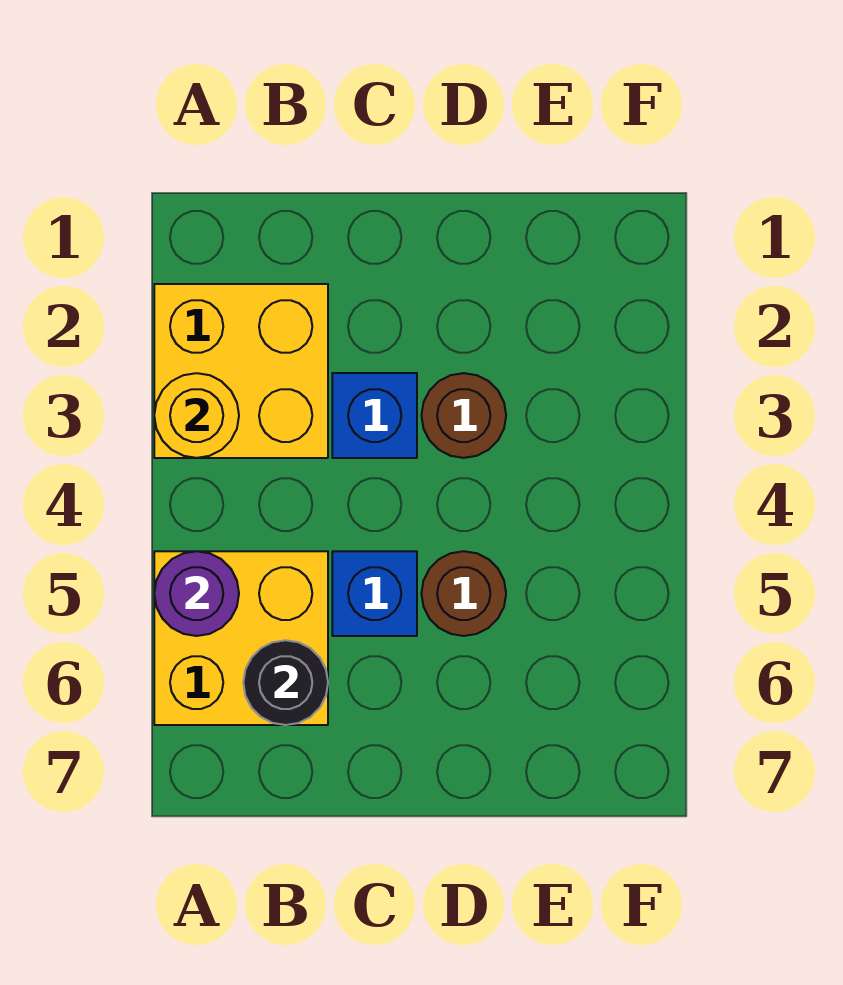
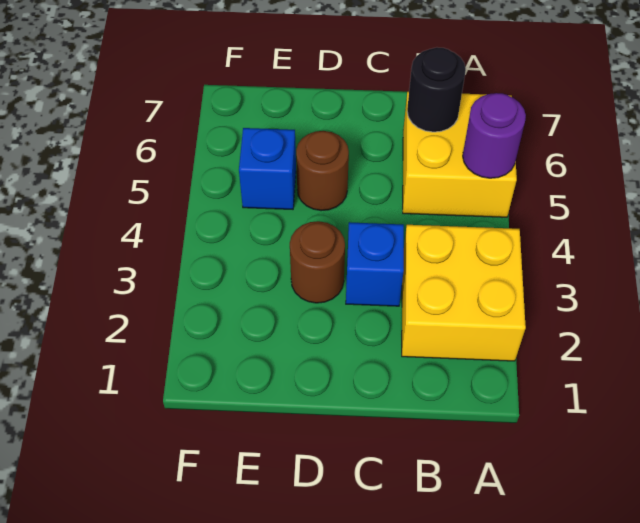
yellow round brick A3 level 2 -> none
blue brick C5 level 1 -> blue brick E5 level 1

